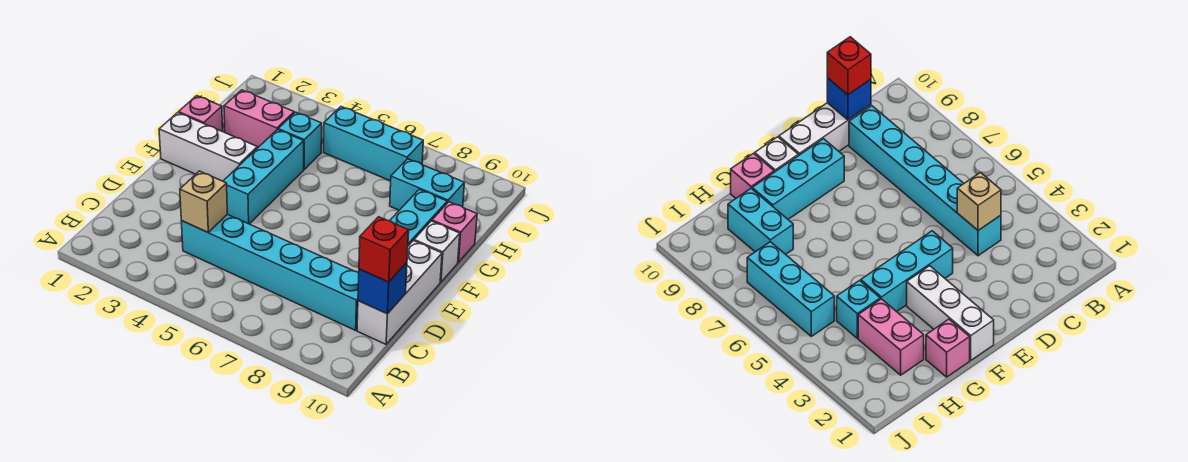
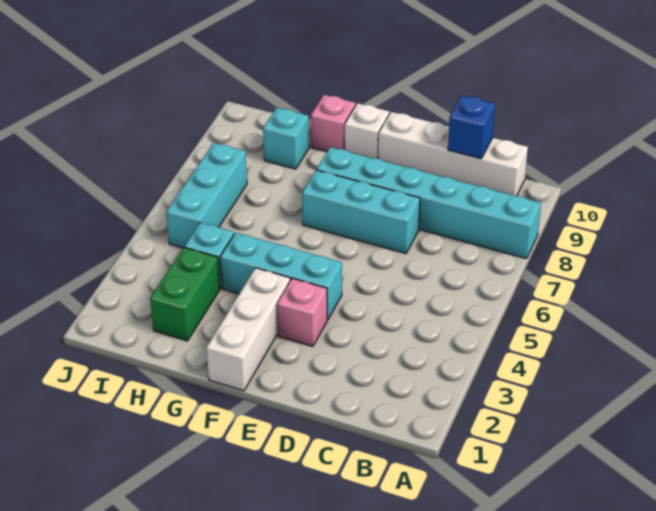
cyan brick C4:C9 level 1 -> cyan brick A8:F8 level 1
tan brick C4 level 2 -> none
white brick C10:E10 level 1 -> white brick B10:E10 level 1
red brick C10 level 3 -> none
cyan brick E9:G9 level 1 -> cyan brick D7:F7 level 1
pink brick G1 level 1 -> pink brick E3 level 1
pink brick H2:H3 level 1 -> green brick H2:H3 level 1
cyan brick H8:H9 level 1 -> cyan brick H9 level 1

